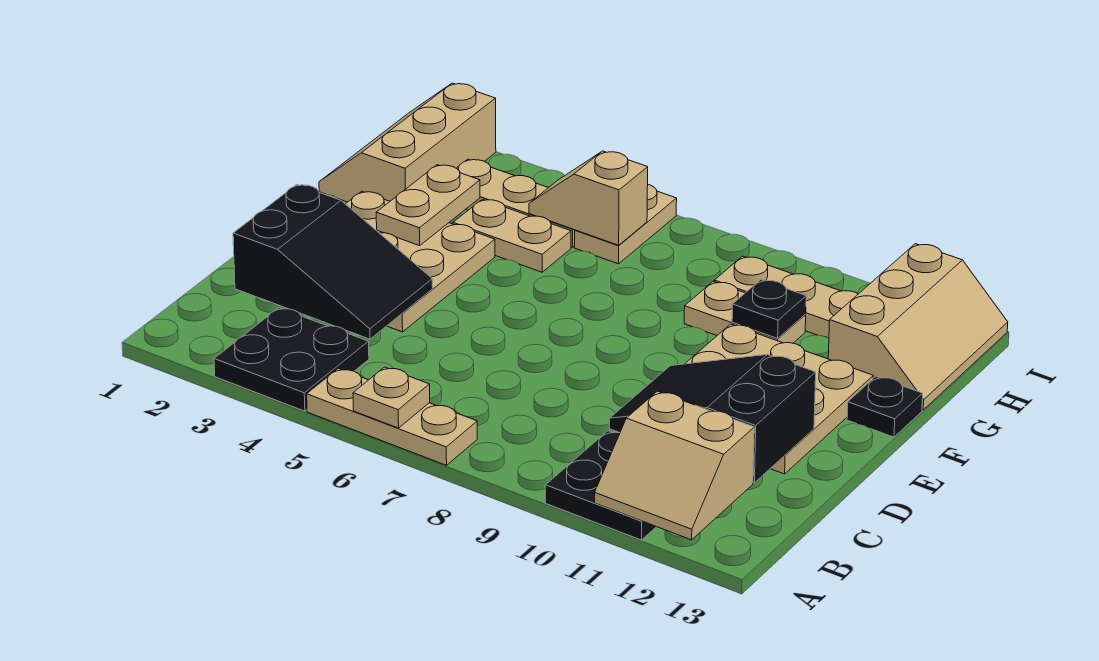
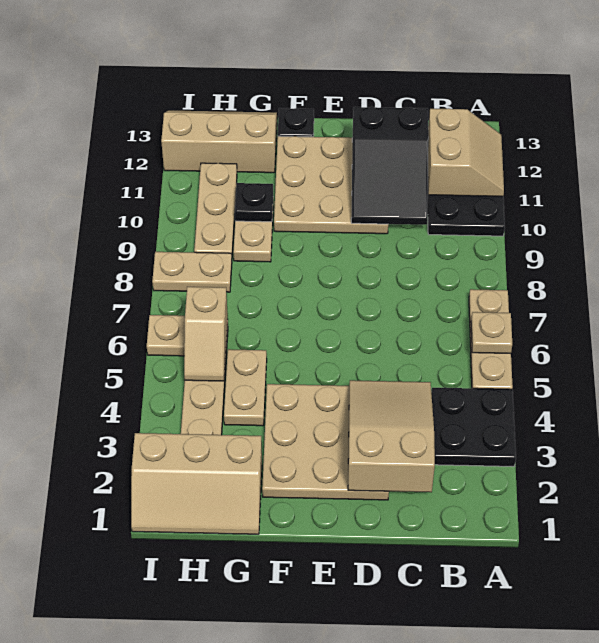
black slope C2:D4 level 2 top 2 -> tan slope C2:D4 level 2 top 2
tan plate F3:G3 level 2 -> tan plate H8:I8 level 1

